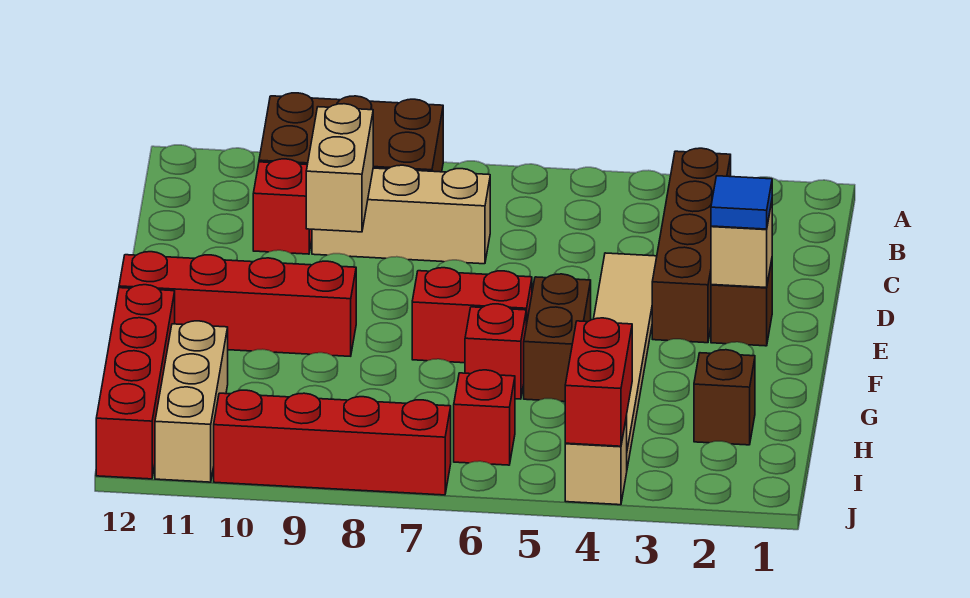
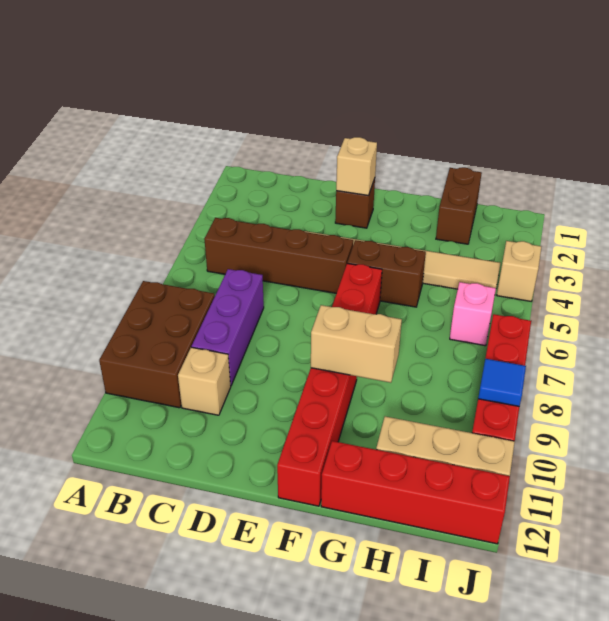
brown brick B3:E3 level 1 -> brown brick B5:E5 level 1
tan brick C7:C9 level 1 -> purple brick C7:C9 level 1
tan brick C9:D9 level 2 -> tan brick F9:G9 level 2
red brick C10 level 1 -> tan brick C10 level 1
blue tile E2 level 3 -> blue tile J9 level 2
red brick G6 level 1 -> none
brown brick H2 level 1 -> brown brick H1:H2 level 1
red brick I4:J4 level 2 -> none
red brick I6 level 1 -> pink brick I6 level 1

